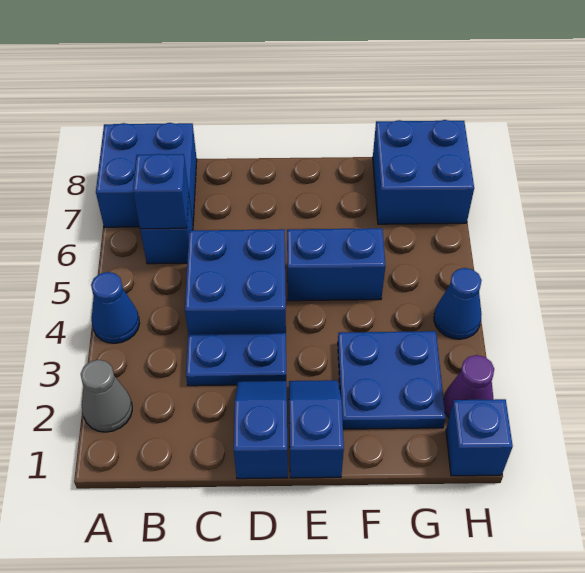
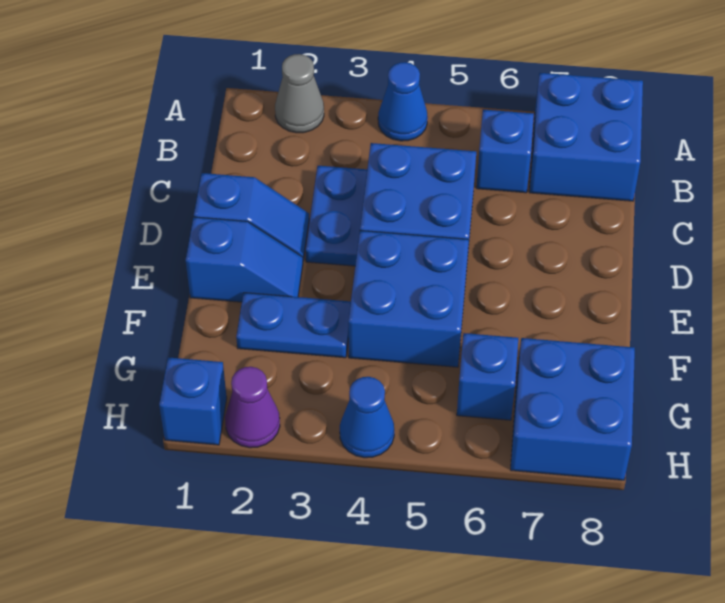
blue brick B6 level 2 -> blue brick G6 level 1
blue brick E5:F5 level 1 -> blue brick E4:F5 level 1
blue plate F2:G3 level 1 -> blue plate F2:F3 level 1

